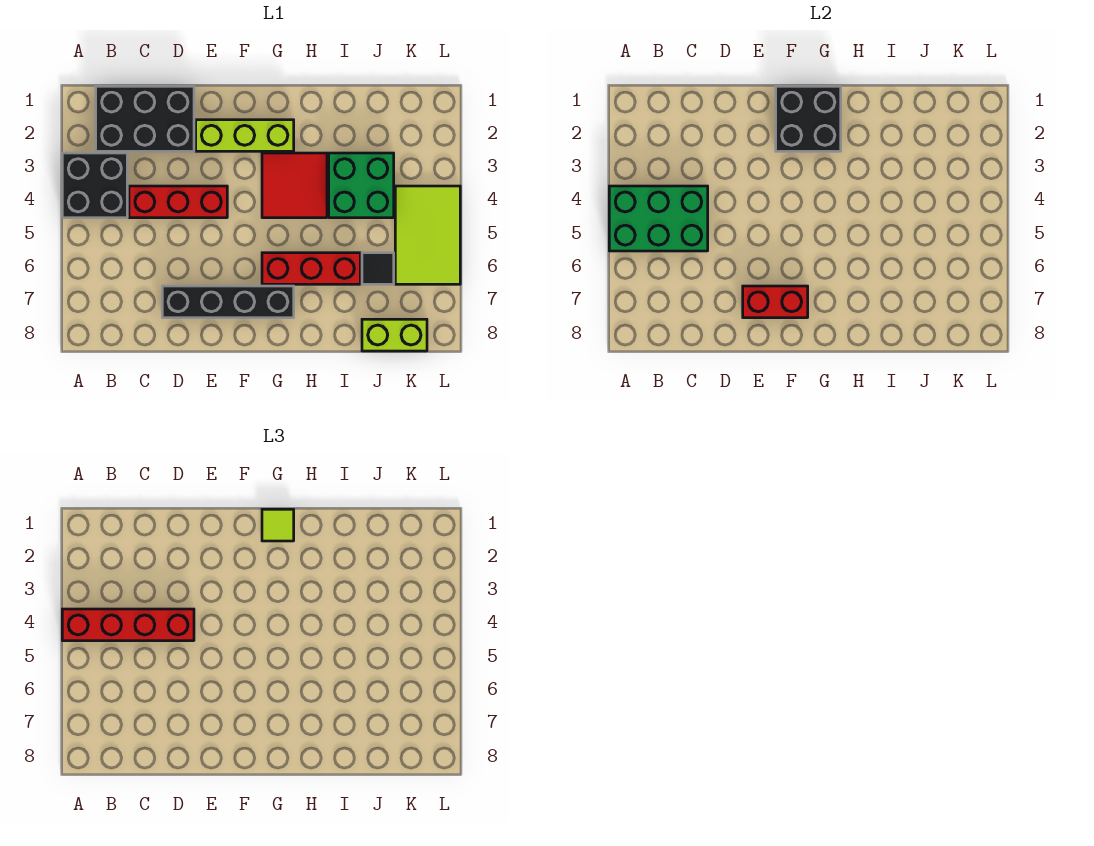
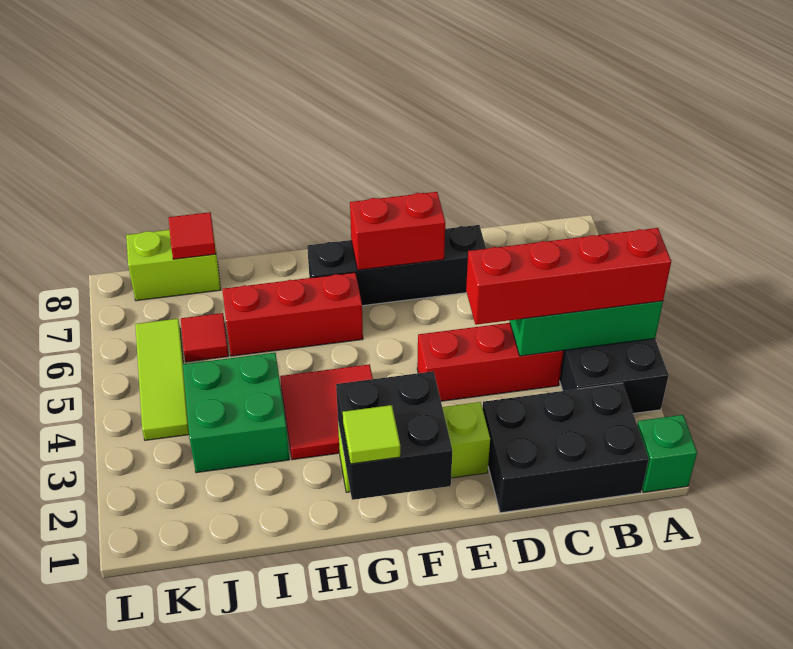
none -> green brick A1 level 1
black tile J6 level 1 -> red tile J6 level 1
none -> red tile J8 level 2
lime tile K4:L6 level 1 -> lime tile K4:K6 level 1

